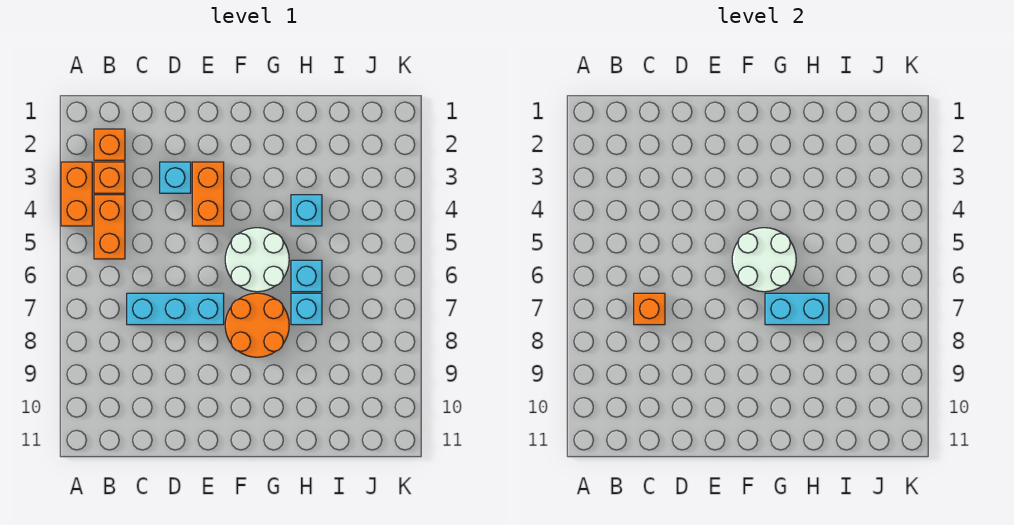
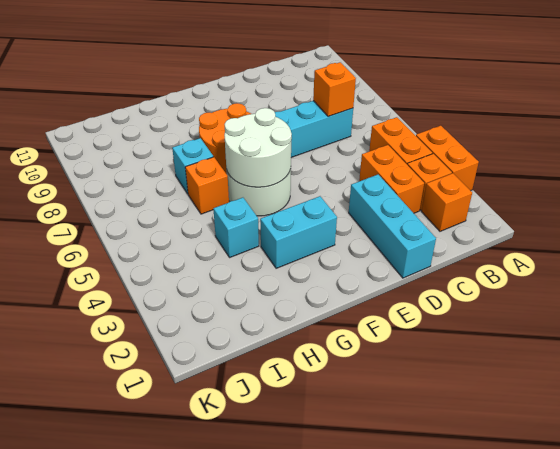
cyan brick D3 level 1 -> cyan brick D1:D3 level 1
orange brick E3:E4 level 1 -> orange brick C3:C4 level 1
cyan brick G7:H7 level 2 -> cyan brick F3:G3 level 1
cyan brick H6 level 1 -> orange brick H6 level 1

